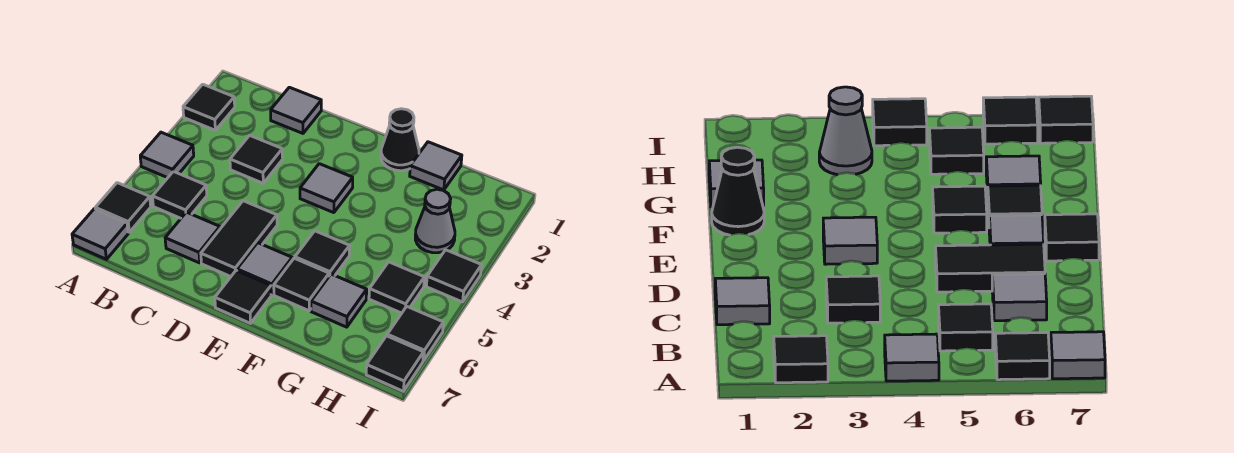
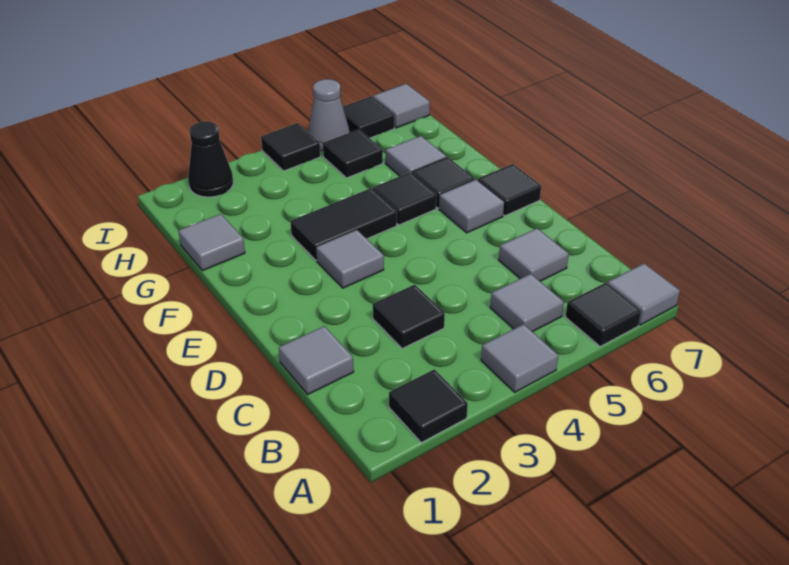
black tile B5 level 1 -> grey tile B5 level 1
black tile D5:D6 level 1 -> black tile F3:F4 level 1
black cone F1 level 1 -> black cone I2 level 1
grey cone H3 level 1 -> grey cone I5 level 1
black tile I7 level 1 -> grey tile I7 level 1

